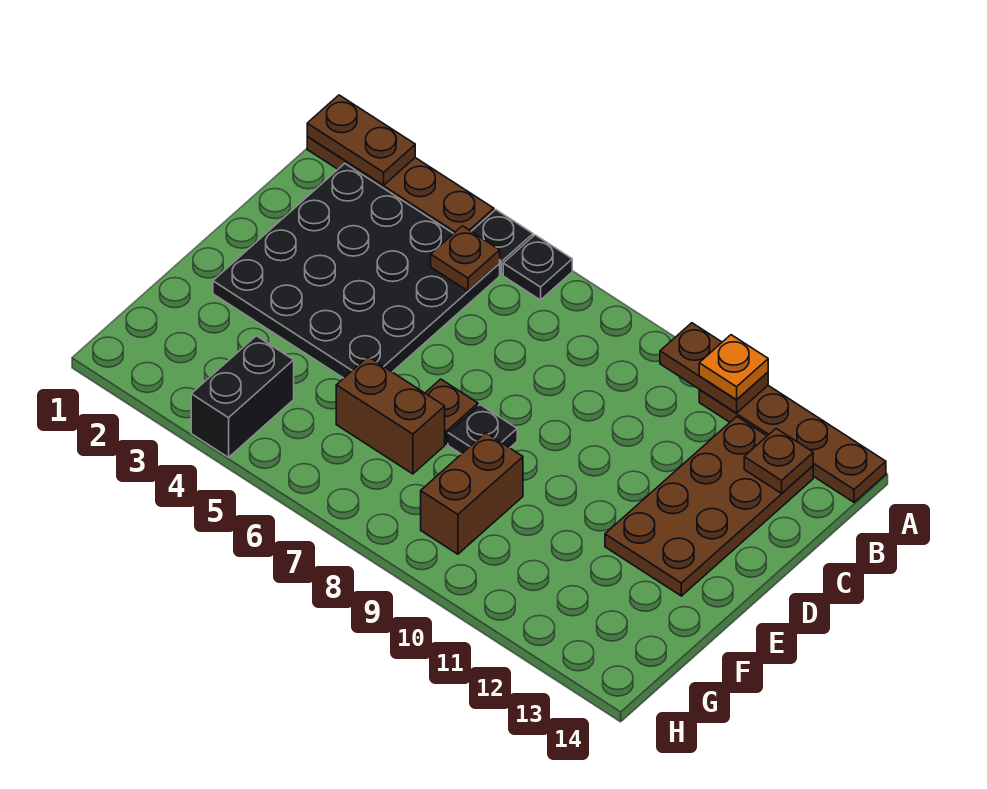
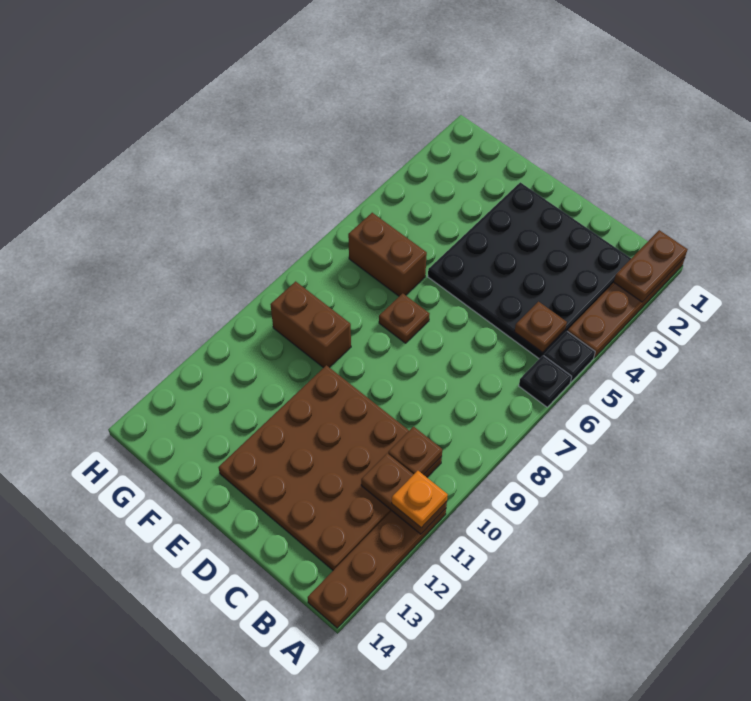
brown plate A10:A11 level 2 -> brown plate A11:B11 level 2
brown plate B12:E13 level 1 -> brown plate B10:E13 level 1
brown plate B13 level 2 -> brown plate B10 level 2
black plate E8 level 1 -> none
brown brick F6:F7 level 1 -> brown brick F6:G6 level 1
black brick G4:H4 level 1 -> none

